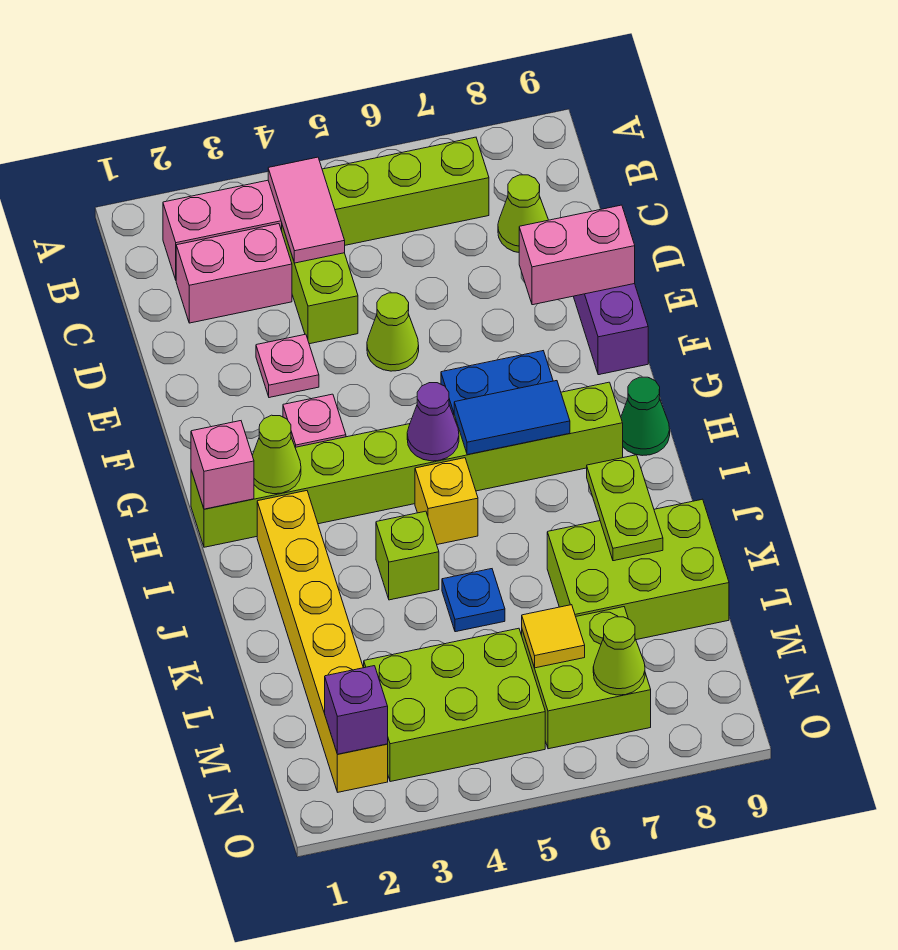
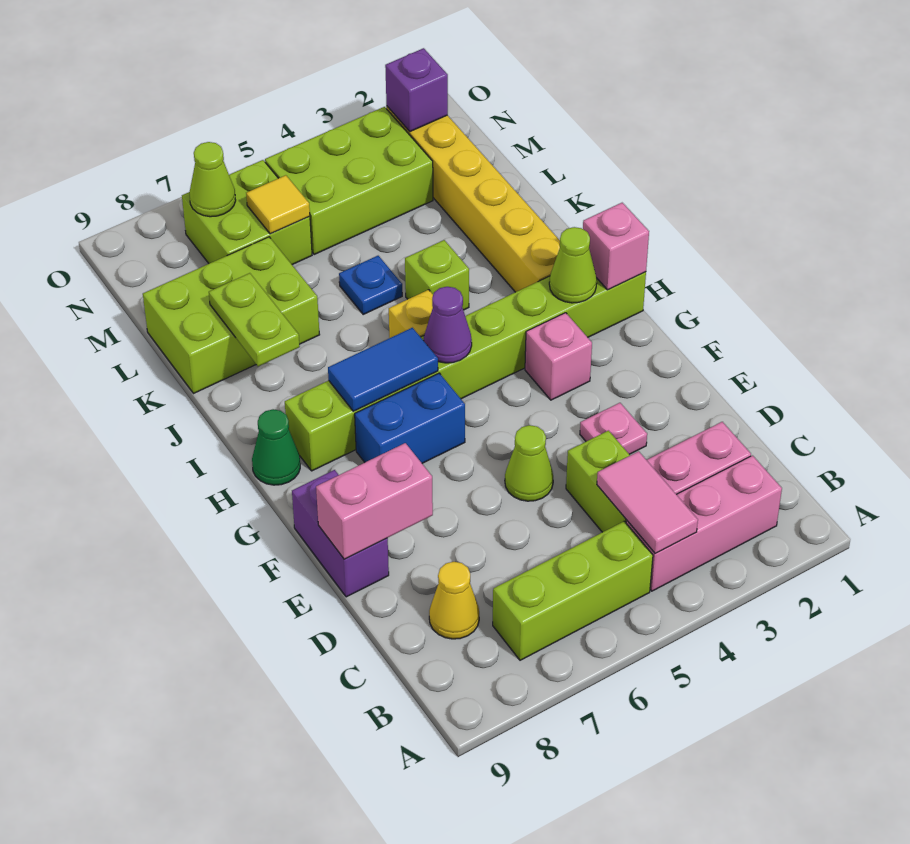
lime cone C8 level 1 -> yellow cone C8 level 1

